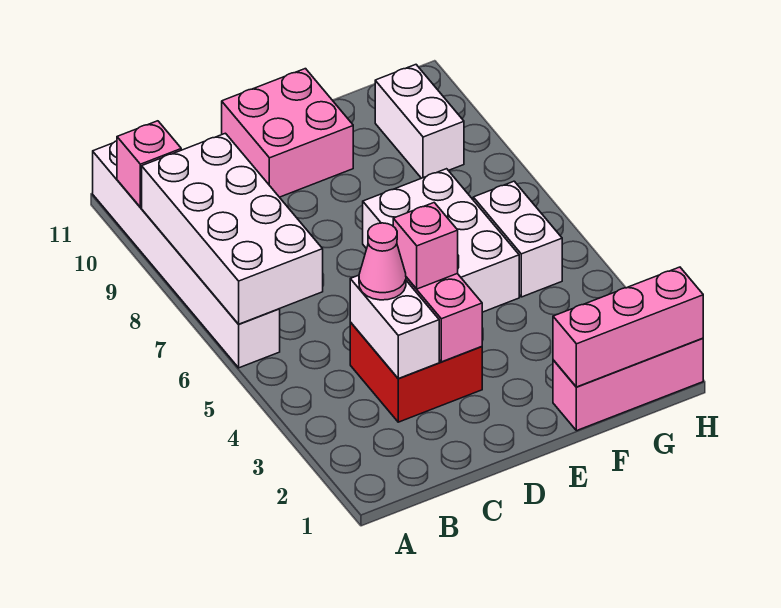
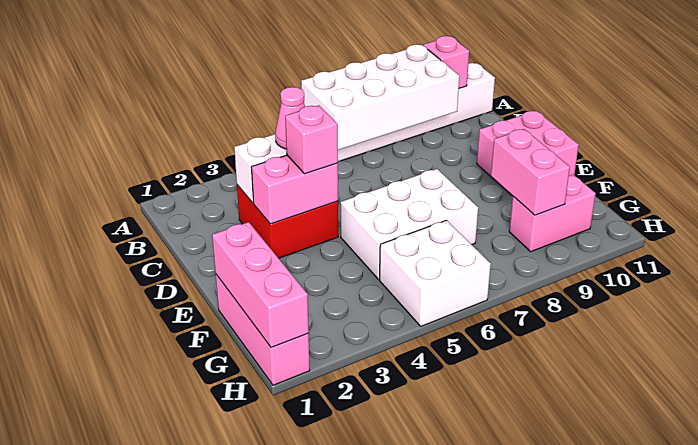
none -> pink brick F9:G9 level 2
white brick G5:G6 level 1 -> white brick G5:H6 level 1
white brick G9:G10 level 1 -> pink brick G9:G10 level 1

